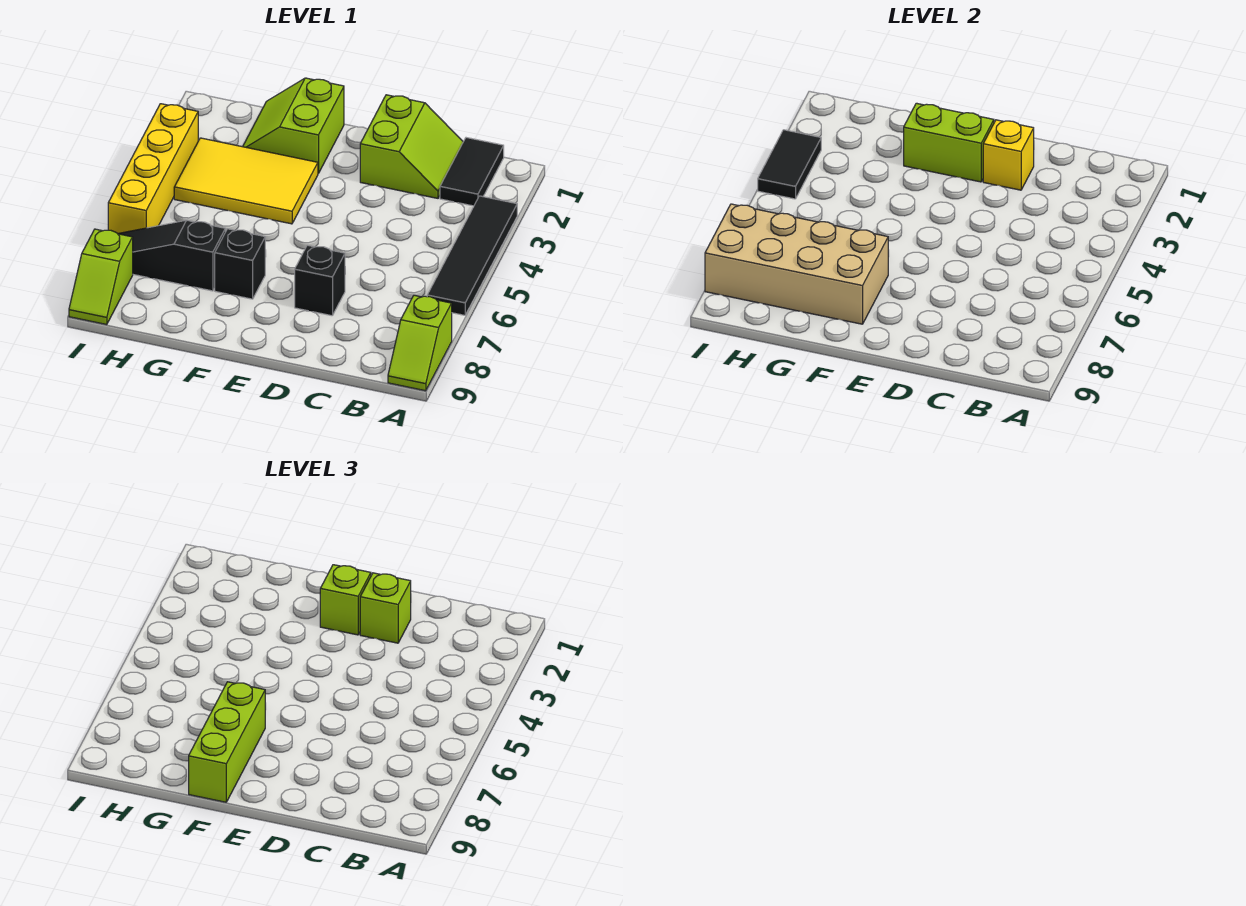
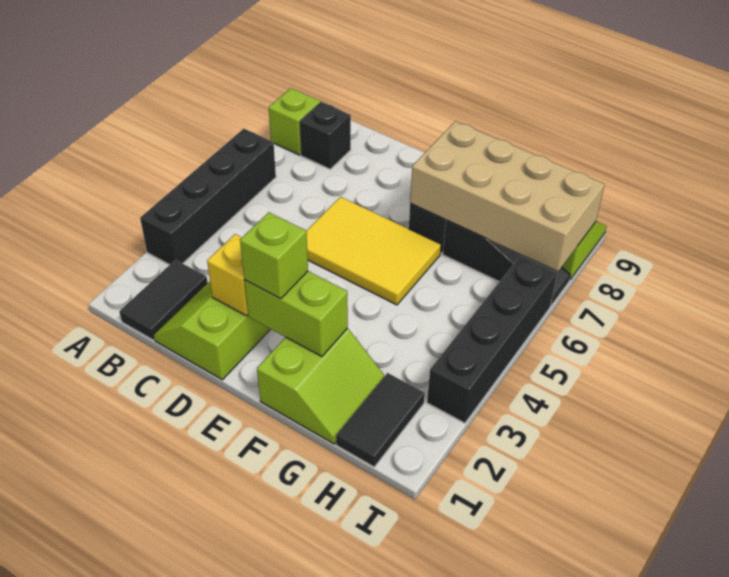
black tile A3:A6 level 1 -> black brick A3:A6 level 1
lime brick D2 level 3 -> none
black brick D7 level 1 -> black brick B8 level 1
yellow tile F3:H4 level 1 -> yellow tile D5:F6 level 1
lime brick F7:F9 level 3 -> none
yellow brick I3:I6 level 1 -> black brick I3:I6 level 1
black tile I3:I4 level 2 -> black tile H1:H2 level 1

